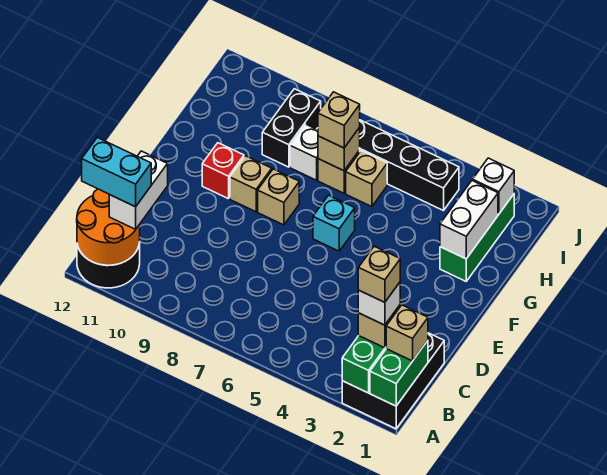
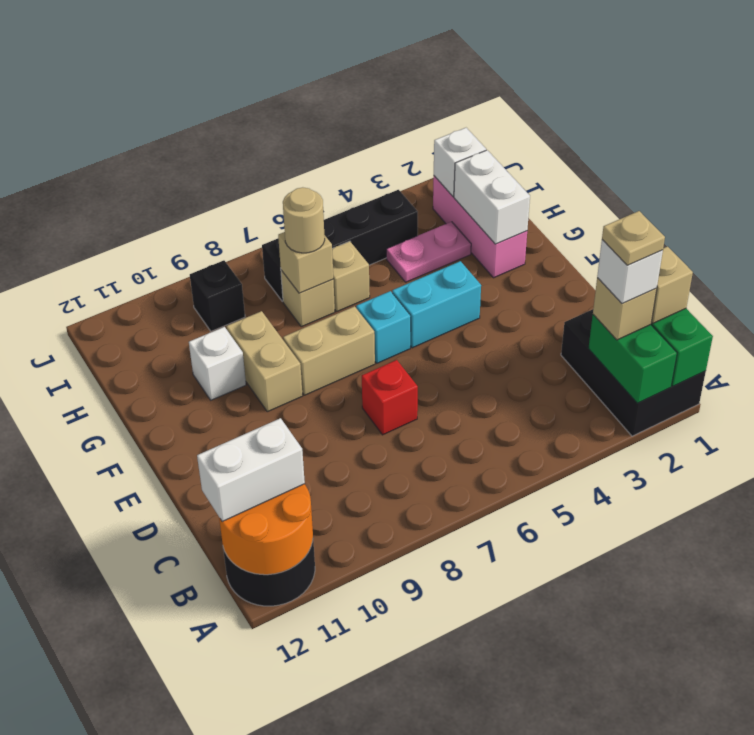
tan brick B2 level 5 -> tan plate B2 level 5
white brick B11:C11 level 3 -> white brick B11:B12 level 3
cyan brick B11:B12 level 4 -> cyan brick F4:F5 level 1
tan brick F8 level 1 -> tan brick F7:F8 level 1
tan brick F9 level 1 -> tan brick F9:G9 level 1
red brick F10 level 1 -> red brick D7 level 1
green brick G2:I2 level 1 -> pink brick G2:I2 level 1
none -> pink plate H3:H4 level 1
tan brick H7 level 3 -> tan round brick H7 level 3
white brick H8 level 1 -> white brick G10 level 1
black brick H9:I9 level 1 -> black brick I9 level 1

